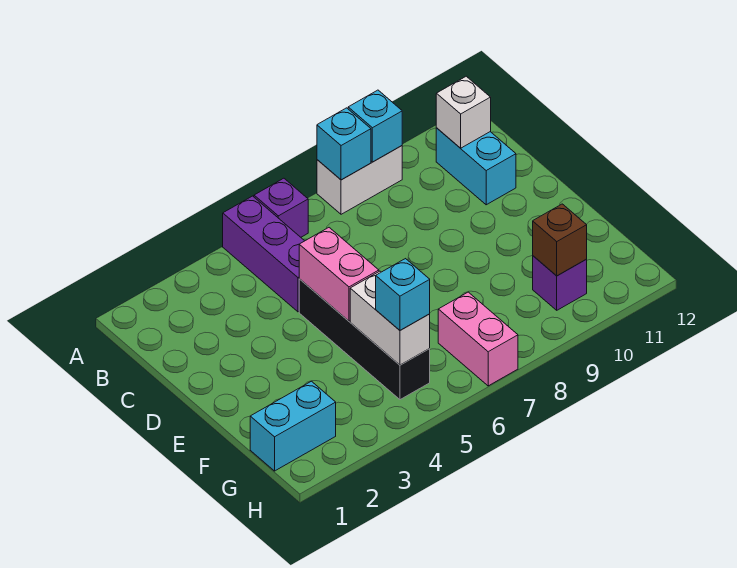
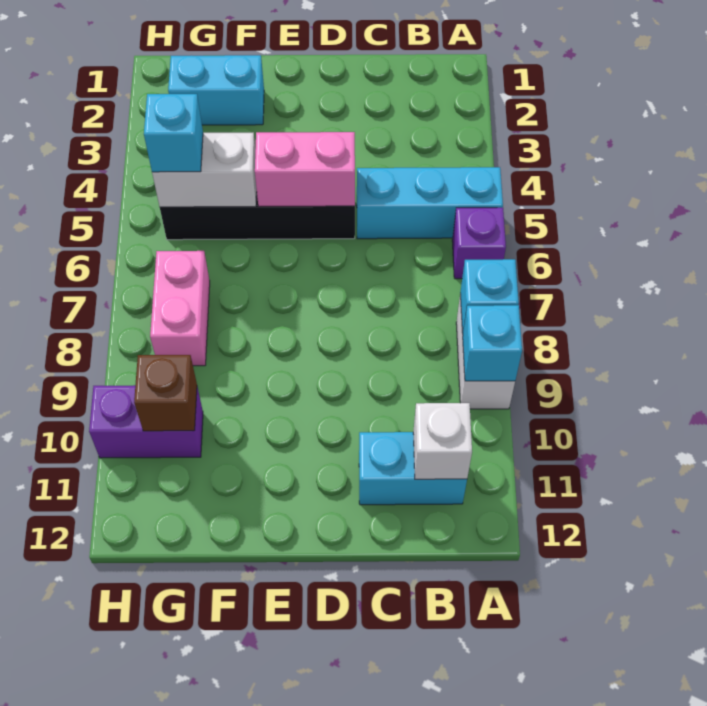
purple brick A5:C5 level 1 -> cyan brick A5:C5 level 1
cyan brick G1:G2 level 1 -> cyan brick F2:G2 level 1
pink brick G7:H7 level 1 -> pink brick G7:G8 level 1
purple brick G10 level 1 -> purple brick G10:H10 level 1

